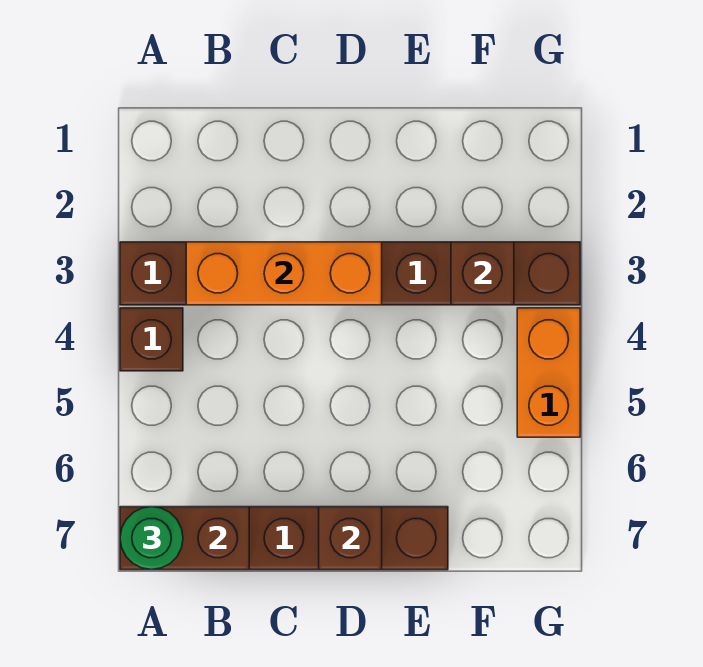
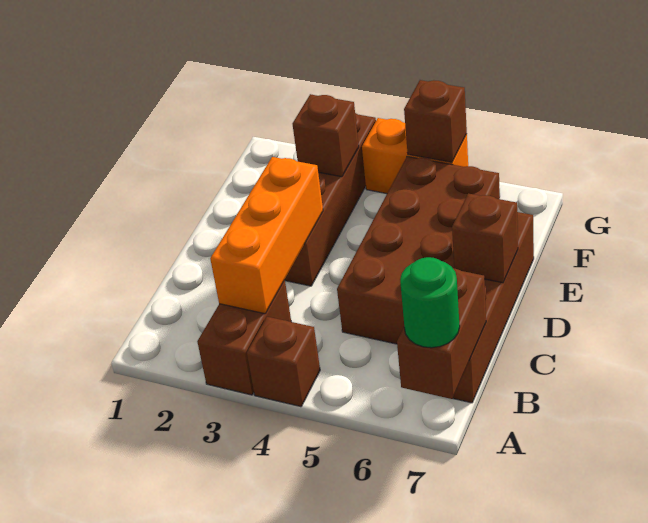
none -> brown brick C5:F6 level 1
none -> brown brick G5 level 2

